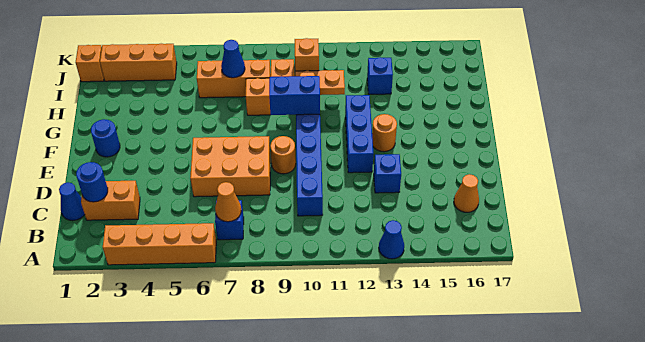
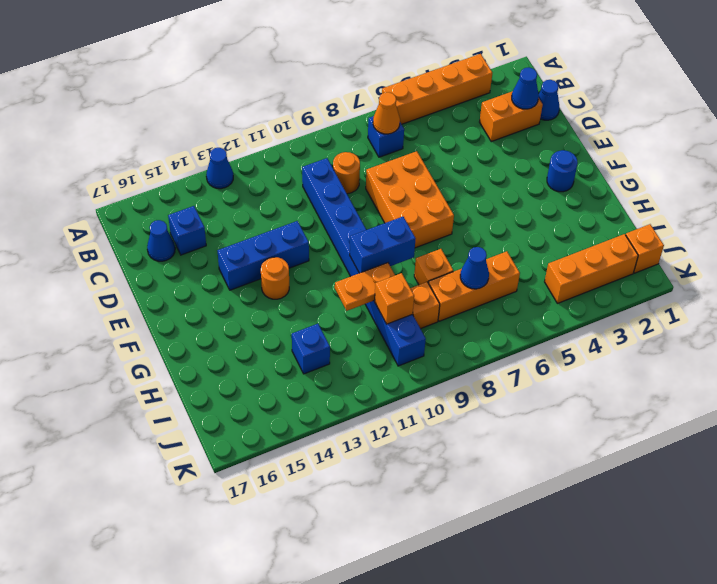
blue round brick C2 level 2 -> blue cone C2 level 2
orange cone C16 level 1 -> blue cone C16 level 1
orange brick D6:E8 level 1 -> orange brick D7:F8 level 1
blue brick D13 level 1 -> blue brick C15 level 1
orange round brick E9 level 1 -> orange round brick C9 level 1
blue brick E12:G12 level 1 -> blue brick E12:E14 level 1

